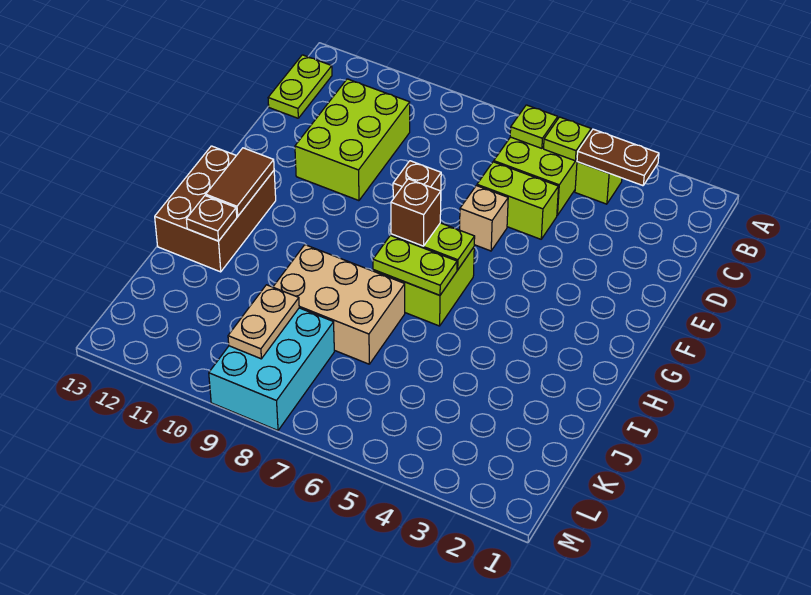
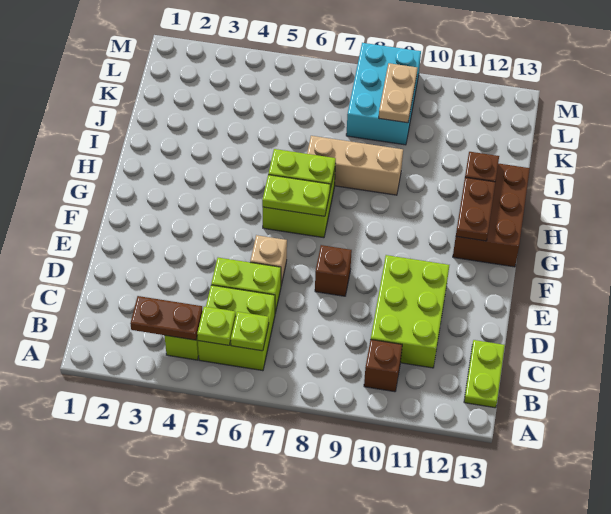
brown brick G7 level 3 -> brown brick B10 level 1
brown tile G12:H12 level 2 -> brown plate G12:H12 level 2
tan brick I7:J9 level 1 -> tan brick I7:I9 level 1

